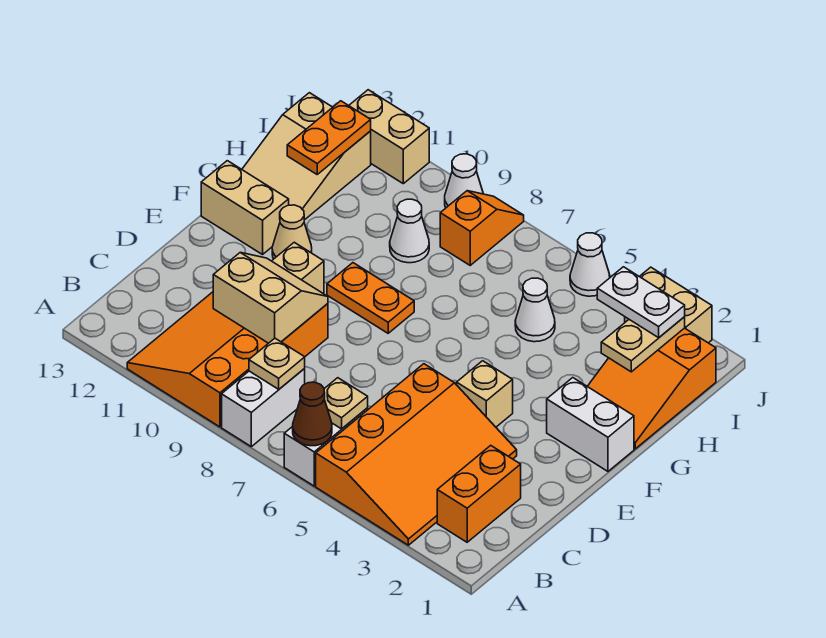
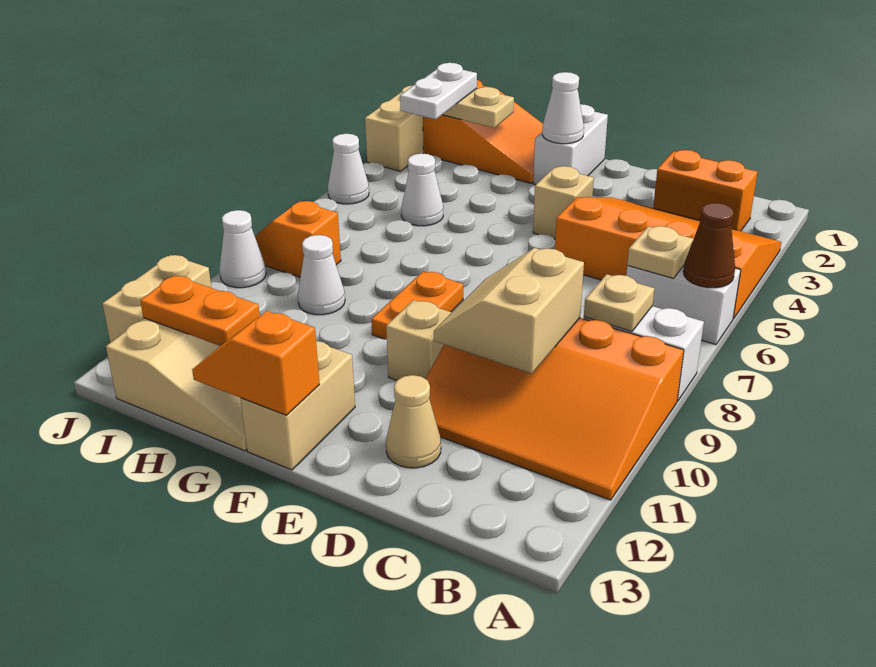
none -> white cone F2 level 2
tan cone F11 level 1 -> tan cone D12 level 1
none -> orange slope F13:G13 level 2 top F

